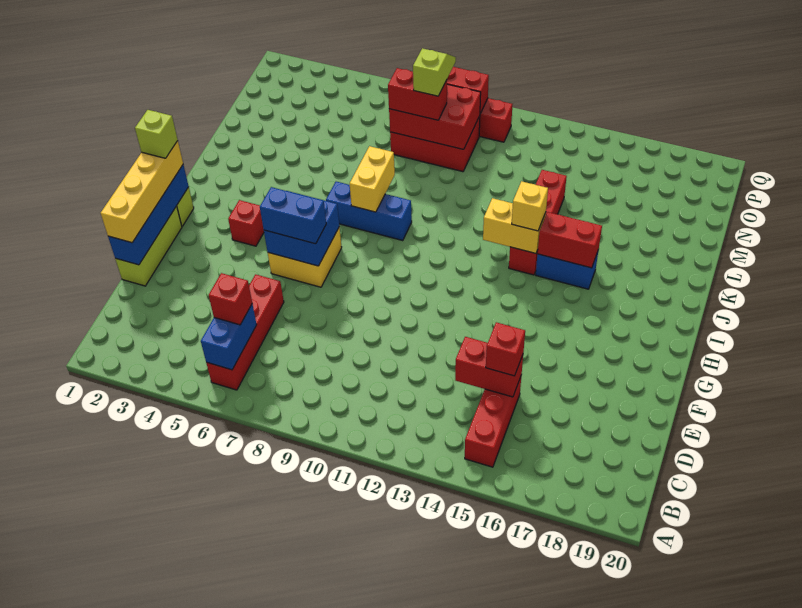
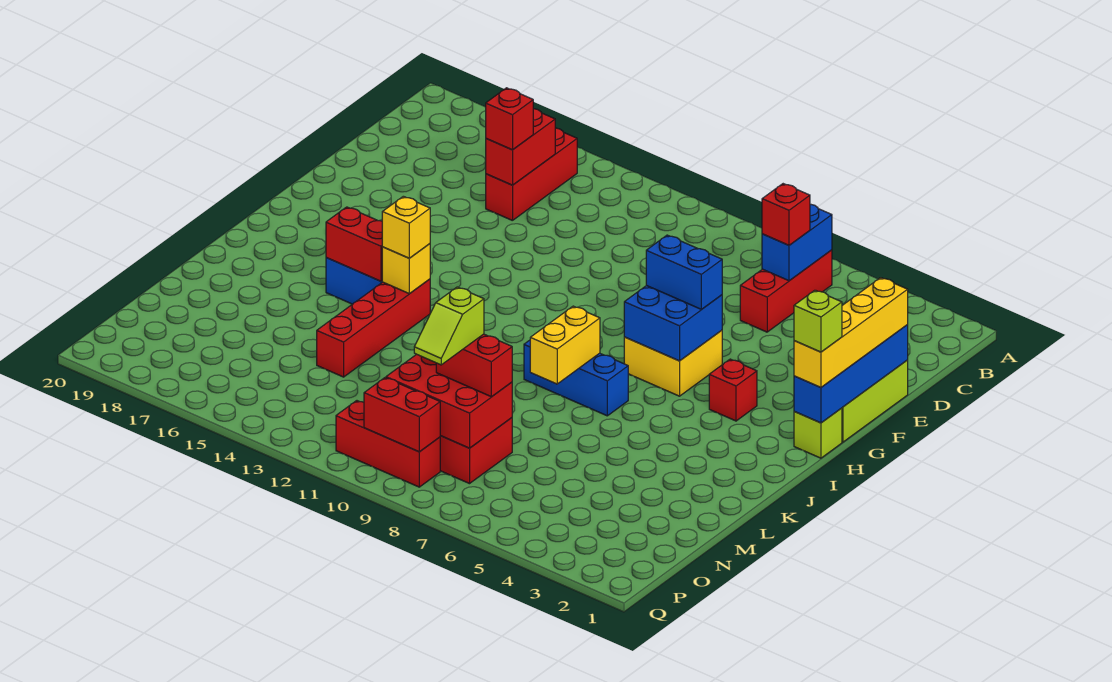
red brick B6:E6 level 1 -> red brick B6:D6 level 1
red brick D14:D15 level 2 -> red brick C15:D15 level 2
yellow brick J13:J14 level 2 -> yellow brick J14 level 2

